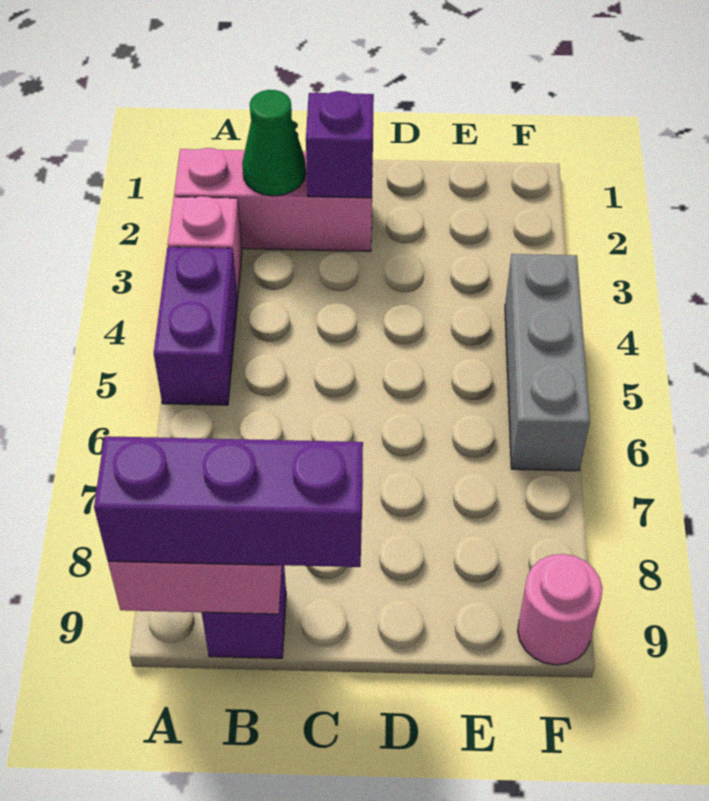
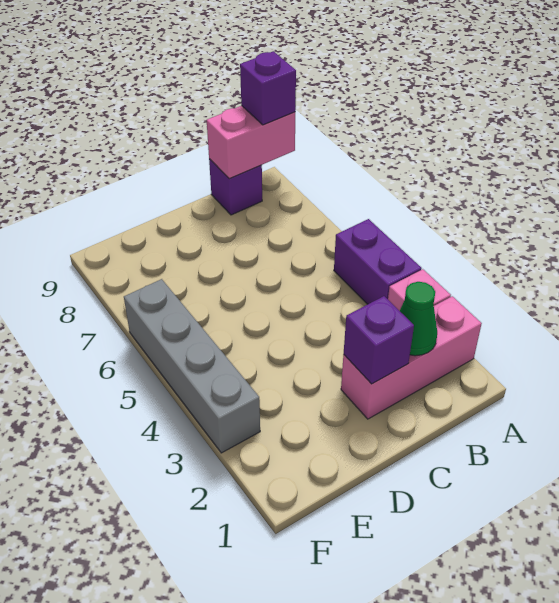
purple brick A9:C9 level 3 -> purple brick A9 level 3
grey brick F4:F6 level 1 -> grey brick F3:F6 level 1
pink round brick F9 level 1 -> none

